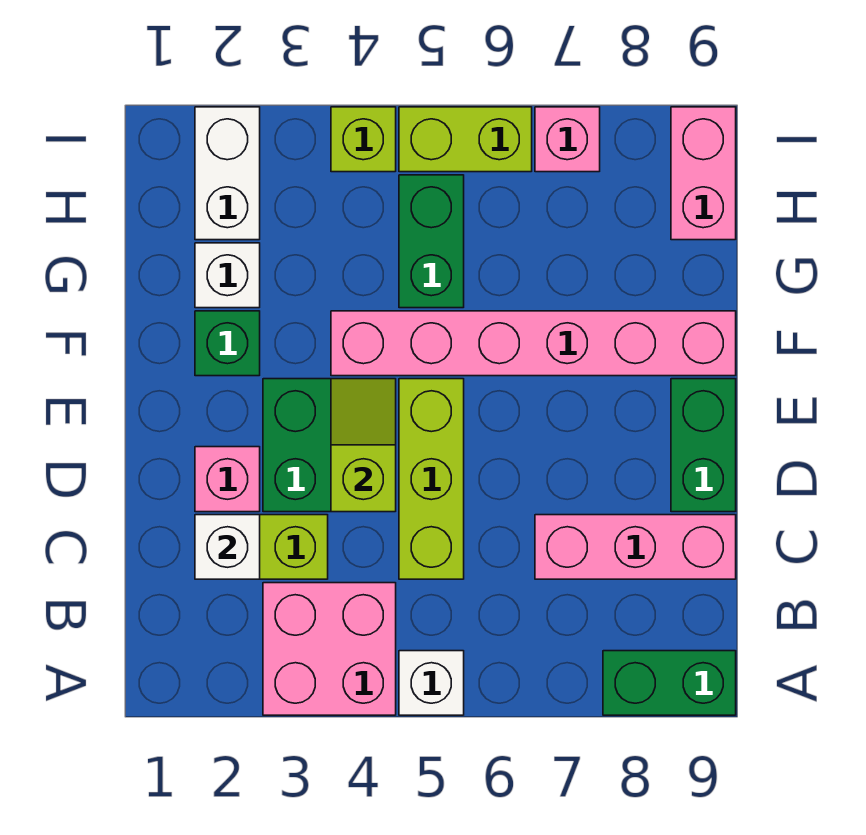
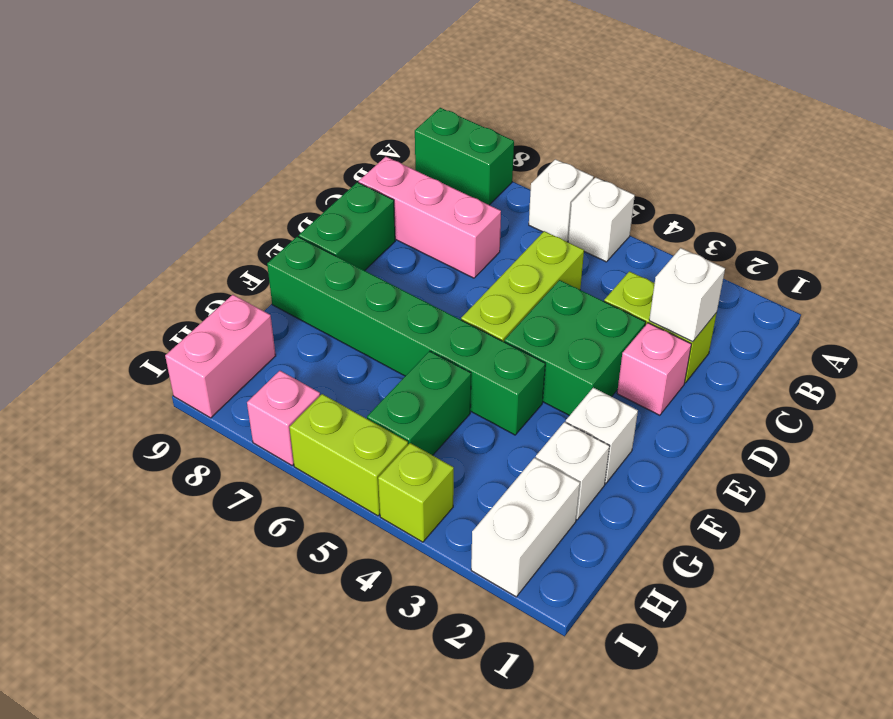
pink brick A3:B4 level 1 -> none
none -> white brick A6 level 1
lime slope D4:E4 level 2 top D -> none
green brick F2 level 1 -> white brick F2 level 1
pink brick F4:F9 level 1 -> green brick F4:F9 level 1

